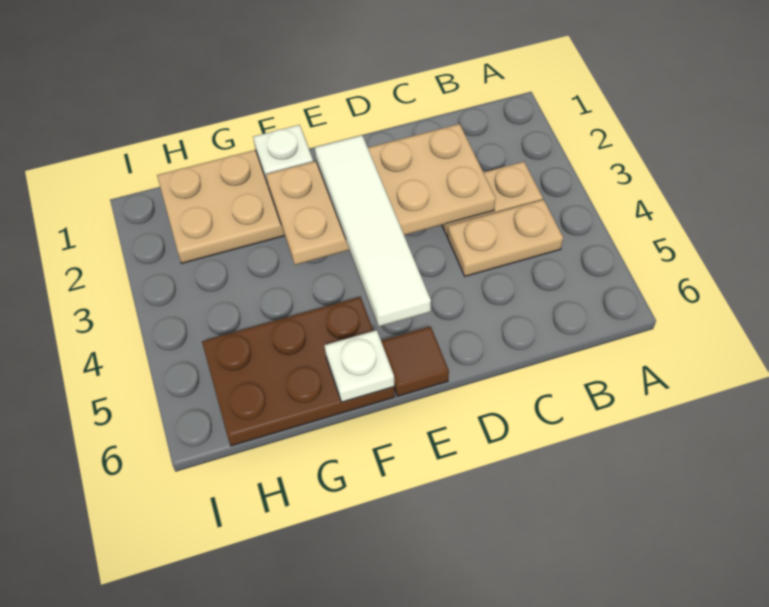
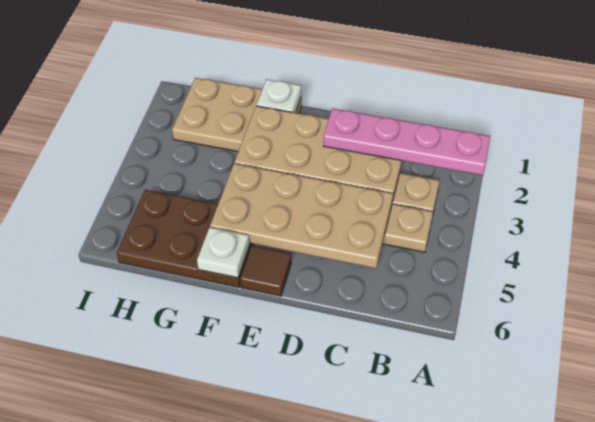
none -> pink plate A2:D2 level 3
none -> tan plate C4:F5 level 2
white tile E2:E5 level 3 -> none

